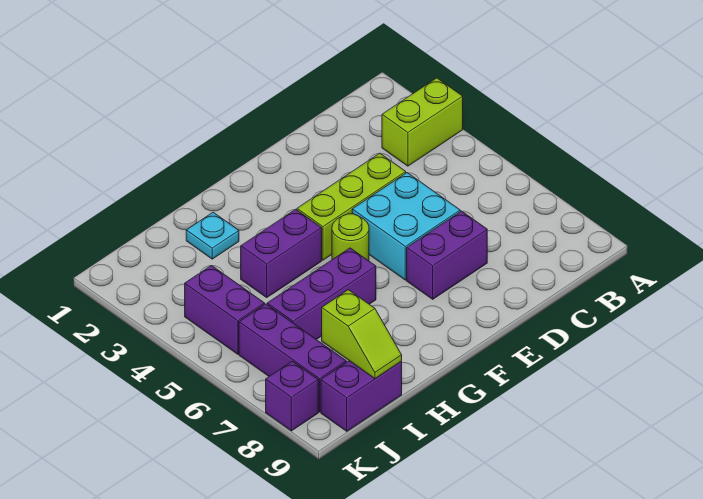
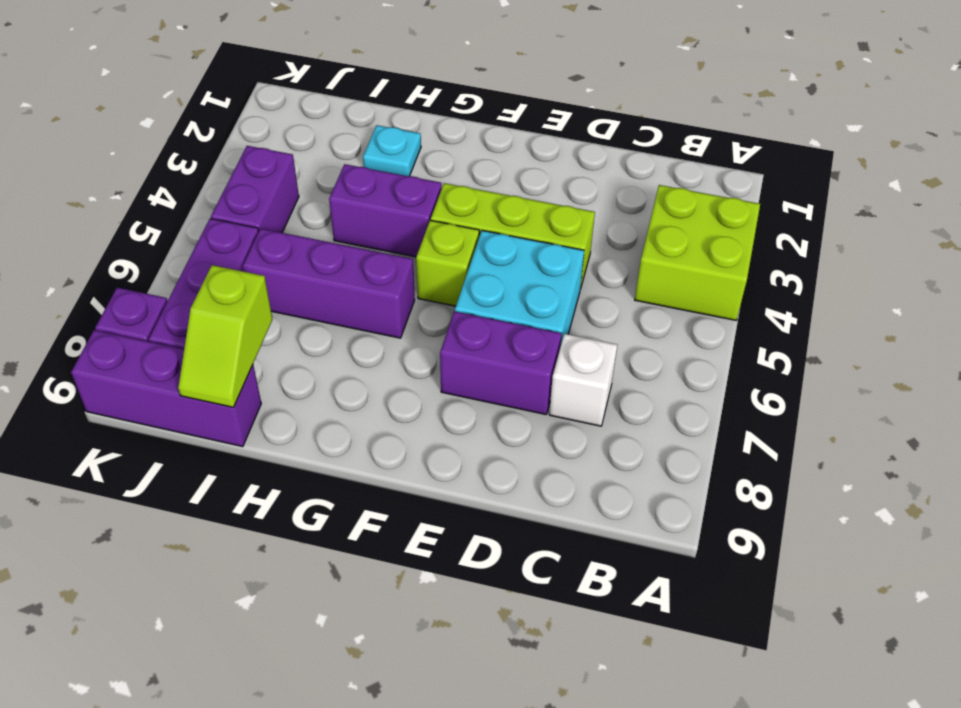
lime brick A3:B3 level 1 -> lime brick A3:B4 level 1
none -> white brick C7 level 1
lime round brick F5 level 1 -> lime brick F5 level 1
purple brick I9:J9 level 1 -> purple brick I9:K9 level 1

